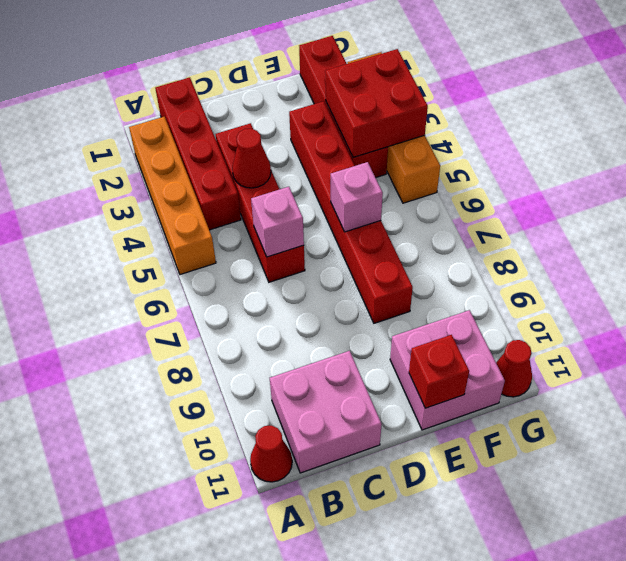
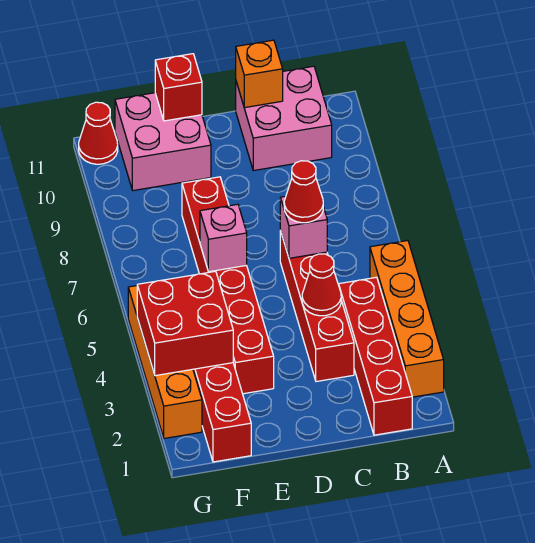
red cone A11 level 1 -> red cone C6 level 3
none -> orange brick C11 level 2

